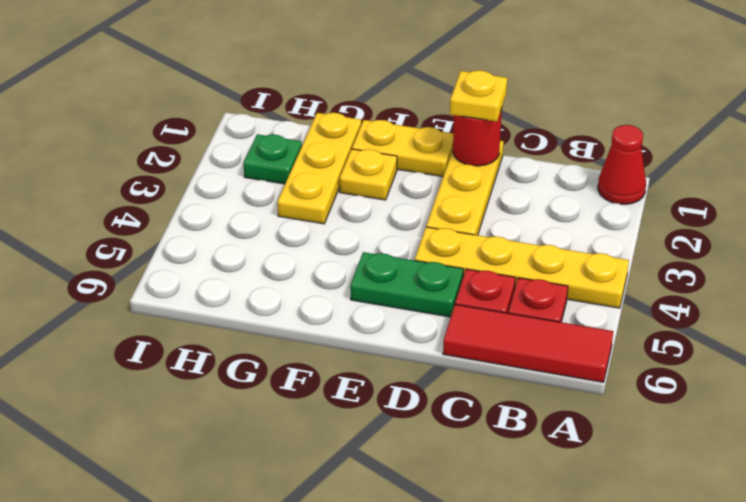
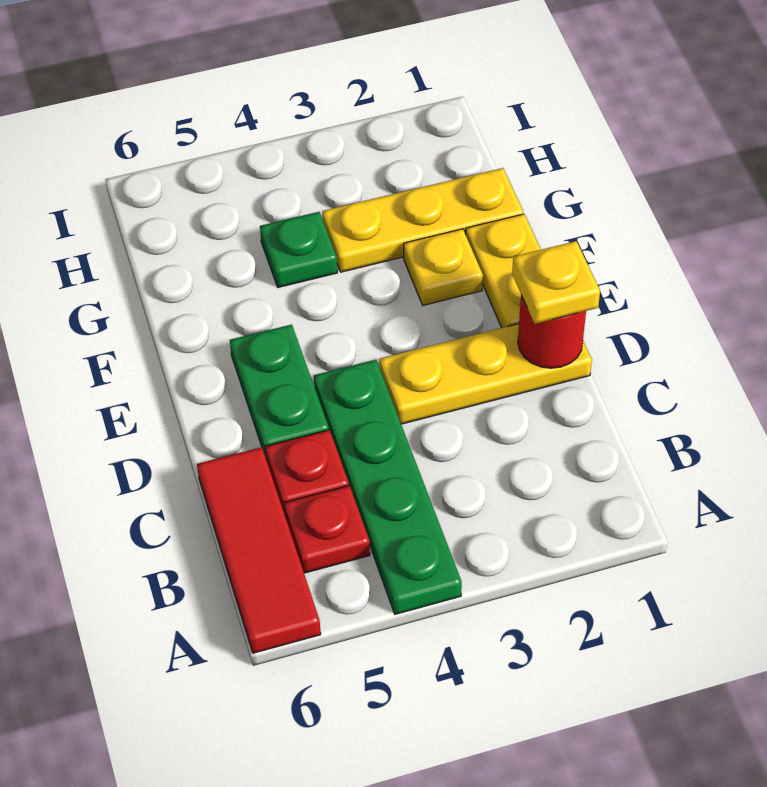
red cone A1 level 1 -> none
yellow plate A4:D4 level 1 -> green plate A4:D4 level 1
green plate H2 level 1 -> green plate G4 level 1

